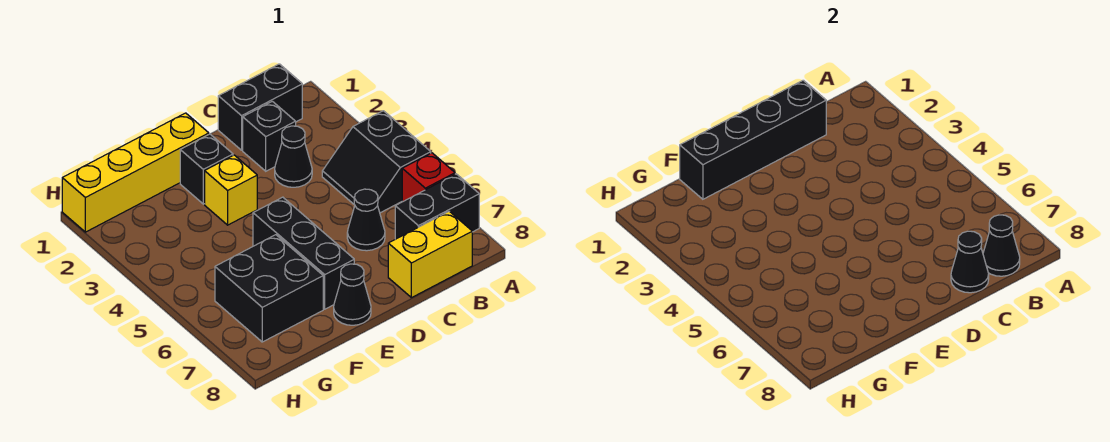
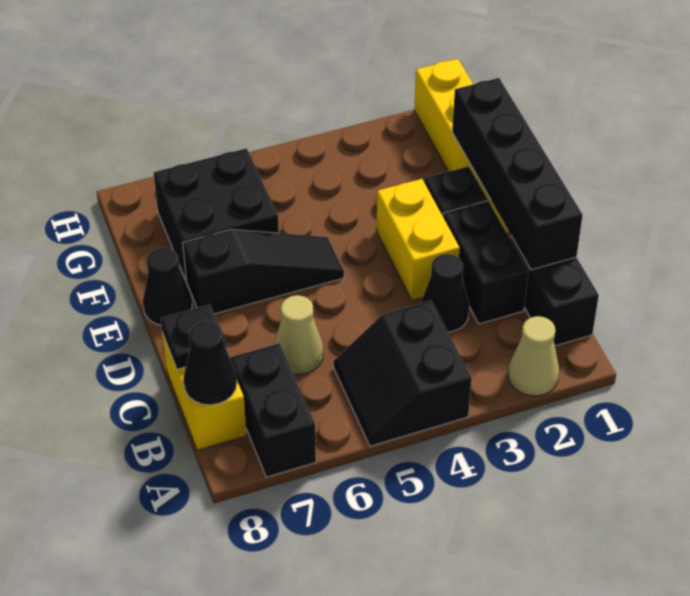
none -> tan cone A2 level 1
black slope A4:B5 level 1 top A -> black slope A4:B5 level 1 top 4
red brick A6 level 1 -> none
black brick C2 level 1 -> black brick C2:D2 level 1
black cone C6 level 1 -> tan cone C6 level 1
black cone C8 level 2 -> black plate C8 level 2
yellow brick E3 level 1 -> yellow brick D3:E3 level 1
black brick E5:E7 level 1 -> black slope E5:E7 level 1 top 7

